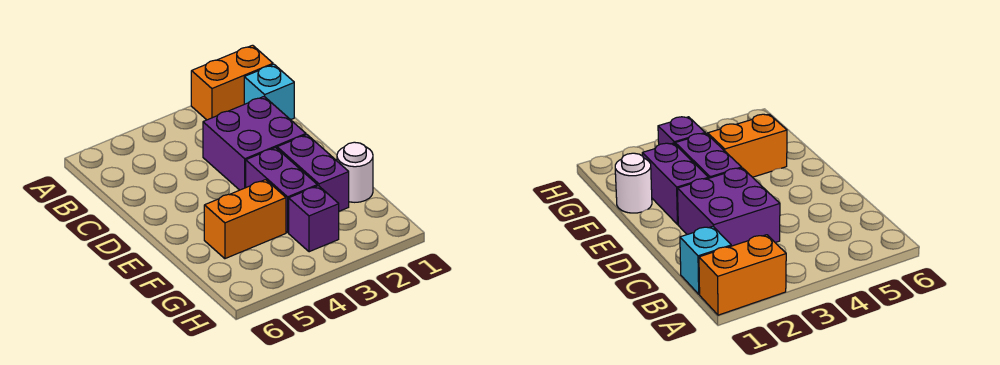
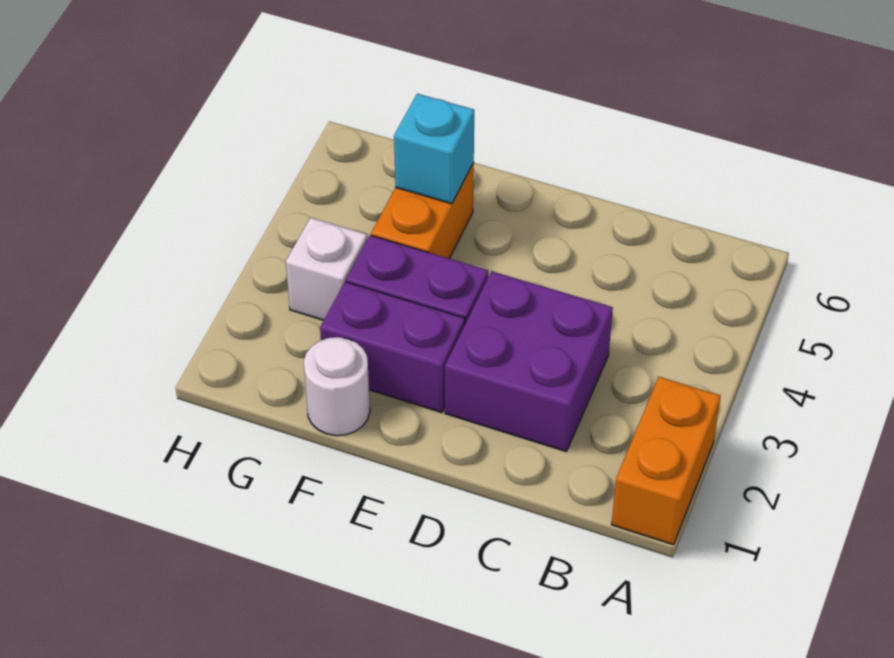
cyan brick B1 level 1 -> cyan brick F5 level 2
purple brick G3 level 1 -> white brick G3 level 1

